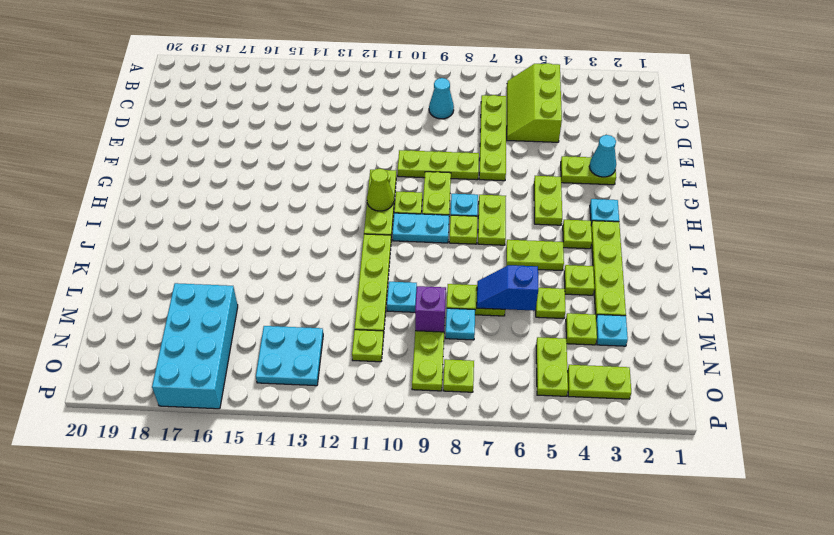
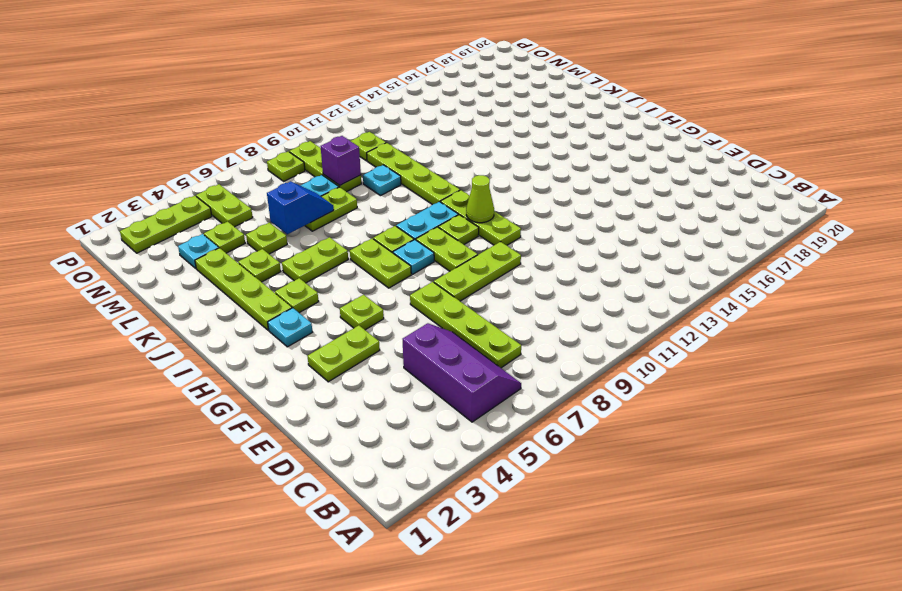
lime slope B5:D6 level 1 top 5 -> purple slope B5:D6 level 1 top 5
cyan cone C9 level 1 -> none
cyan cone F3 level 2 -> none
lime plate G5:H5 level 1 -> lime plate G5 level 1
cyan brick M16:P17 level 1 -> none
cyan plate N13:O14 level 1 -> none
lime plate O3:O4 level 1 -> lime plate O2:O4 level 1

